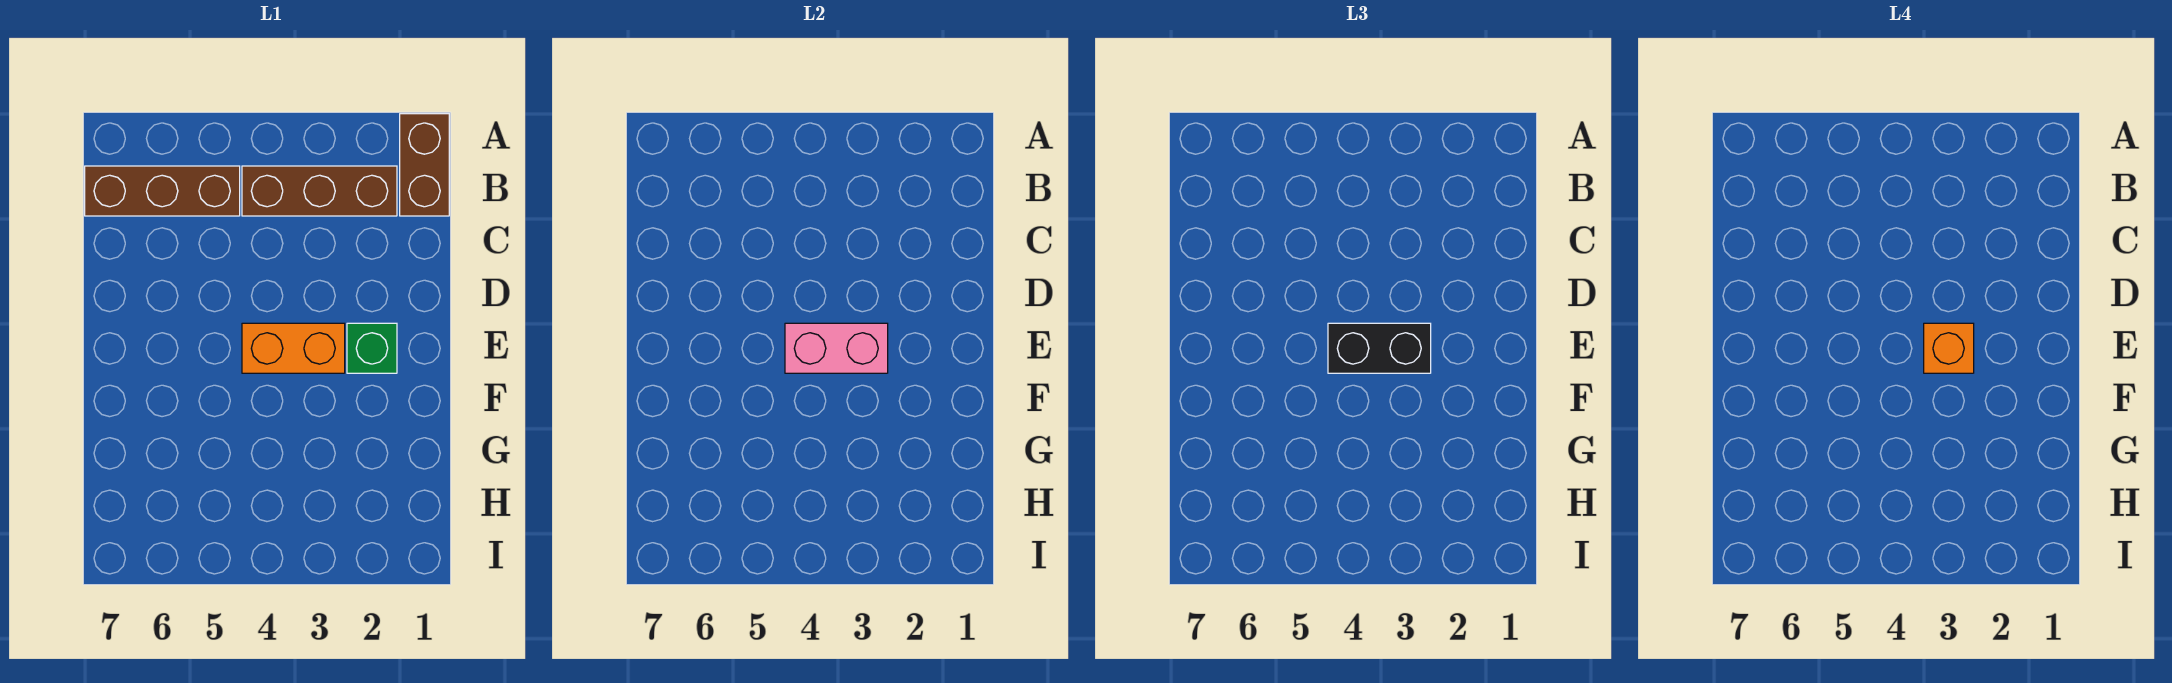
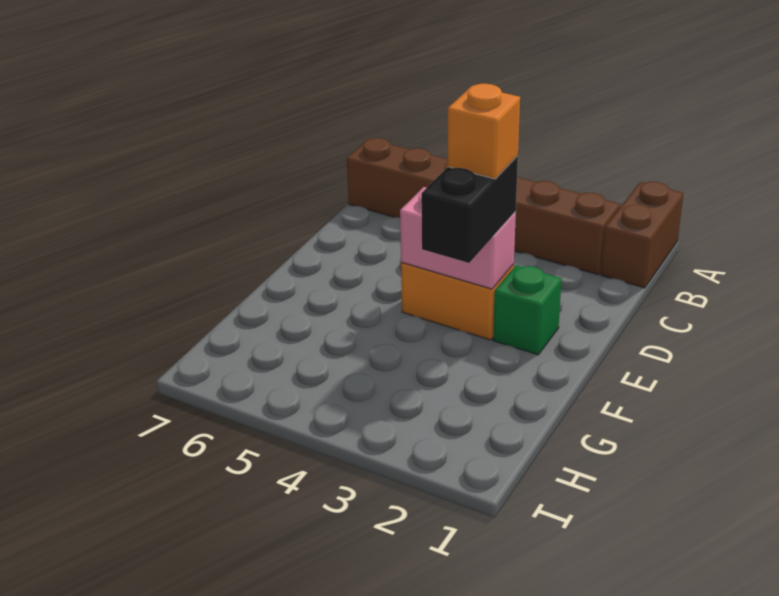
black brick E3:E4 level 3 -> black brick E3:F3 level 3

